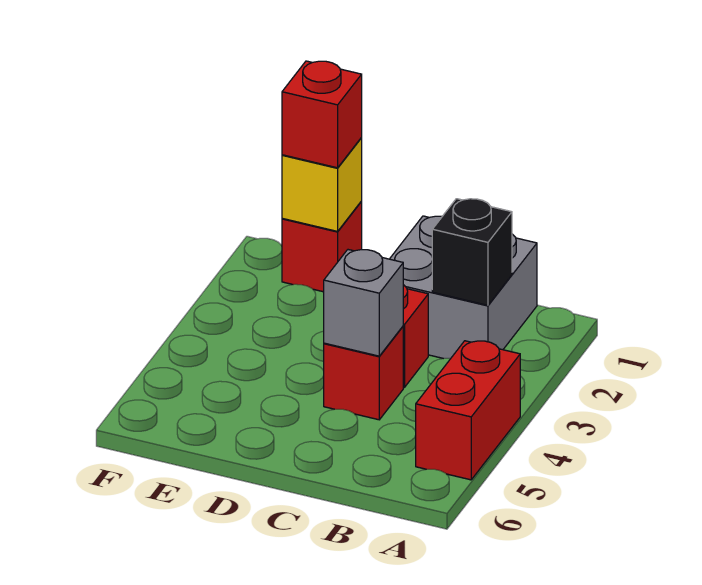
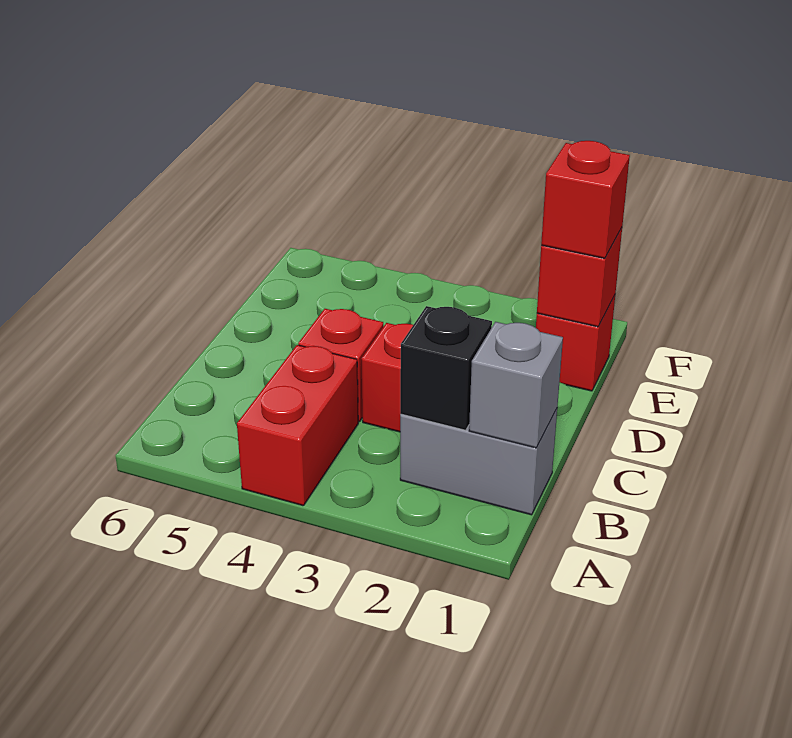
red brick A4:A5 level 1 -> red brick A4:B4 level 1
grey brick B1:C2 level 1 -> grey brick B1:B2 level 1
grey brick C4 level 2 -> grey brick B1 level 2
yellow brick E1 level 2 -> red brick E1 level 2

